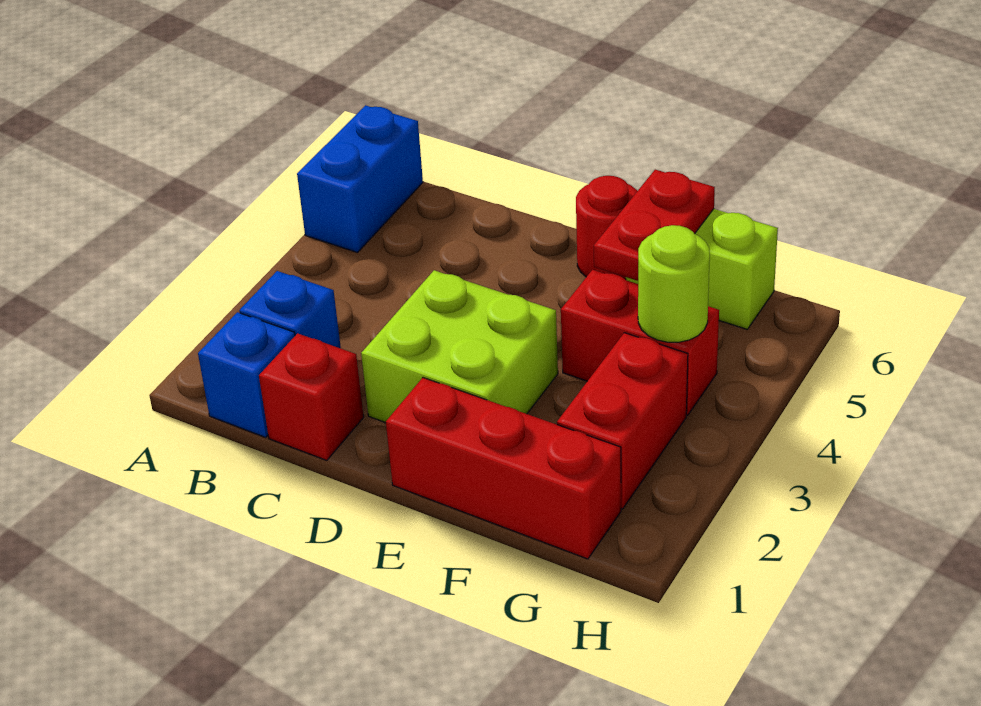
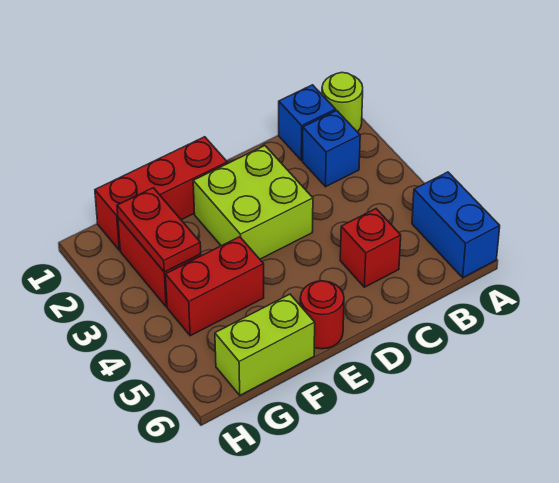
red brick C1 level 1 -> red brick C5 level 1
red plate F5:F6 level 2 -> red plate G2:G3 level 2
lime round brick G4 level 2 -> lime round brick A1 level 1

